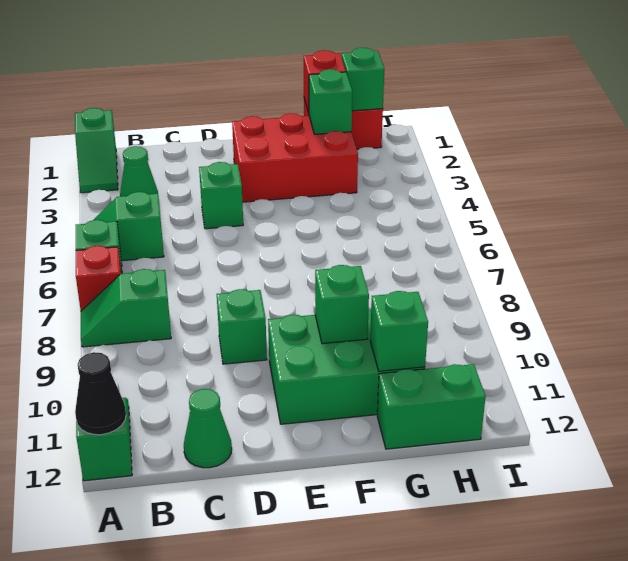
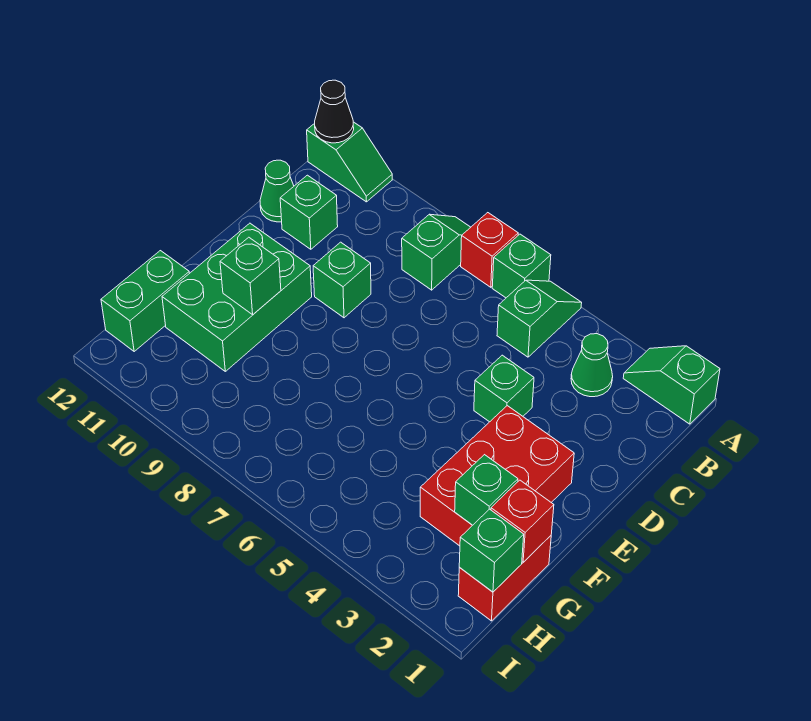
green brick G11 level 2 -> green brick C11 level 1

